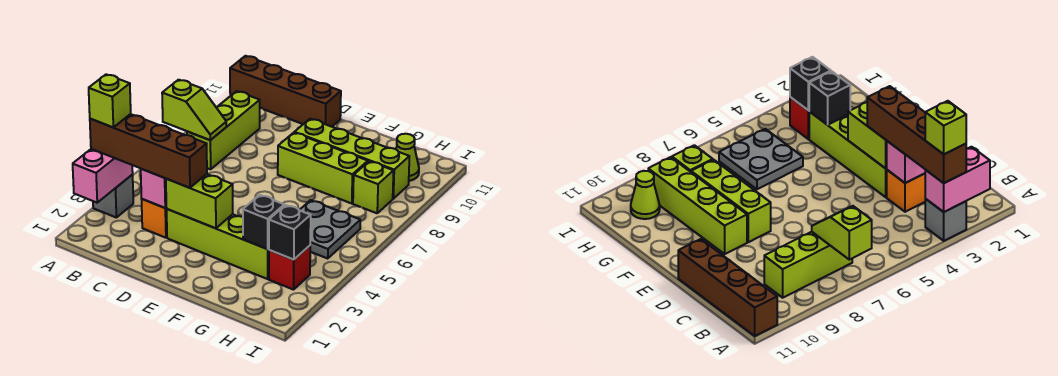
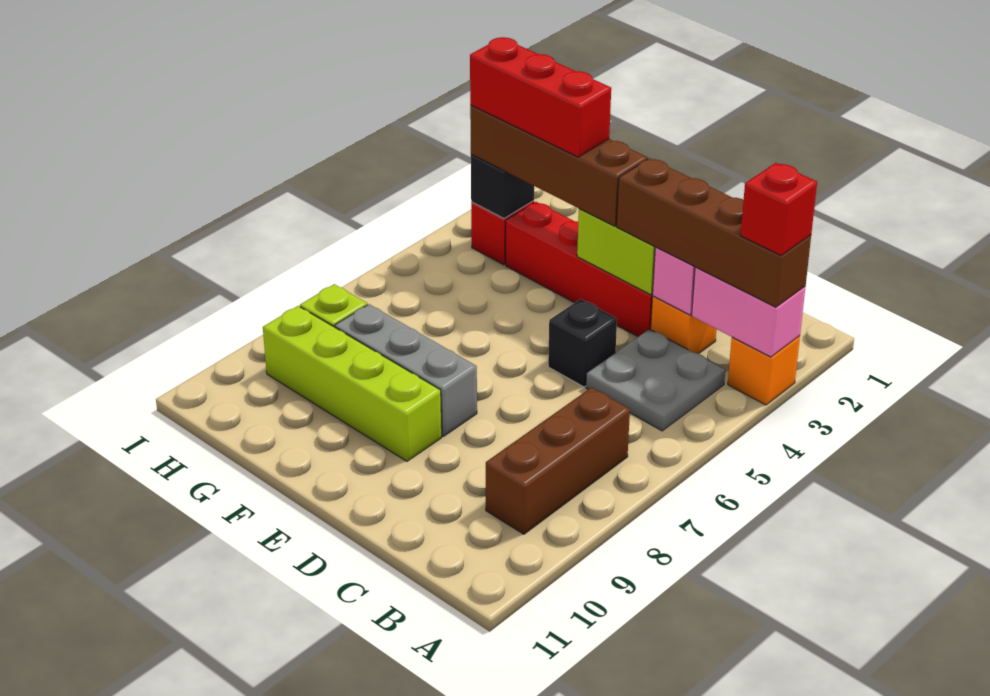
pink brick A2:A3 level 2 -> pink brick A3:B3 level 2
grey brick A3 level 1 -> orange brick A3 level 1
lime brick A3 level 4 -> red brick A3 level 4
lime slope A7:B7 level 2 top A -> none
brown brick A11:D11 level 1 -> brown brick E3:H3 level 3
lime brick B7:B9 level 1 -> brown brick B7:B9 level 1
lime brick D3:G3 level 1 -> red brick D3:G3 level 1
lime brick E8:G8 level 1 -> grey brick E8:G8 level 1
none -> red brick F3:H3 level 4
black brick G3 level 2 -> black brick D5 level 1
grey plate G5:H6 level 1 -> grey plate B4:C5 level 1
lime cone H10 level 1 -> none

